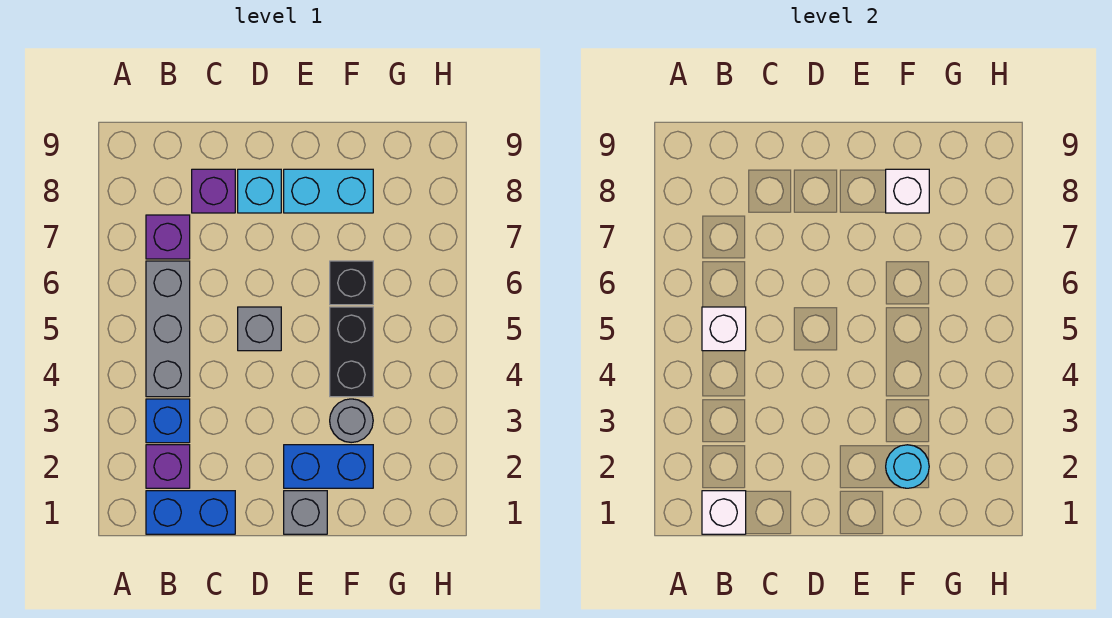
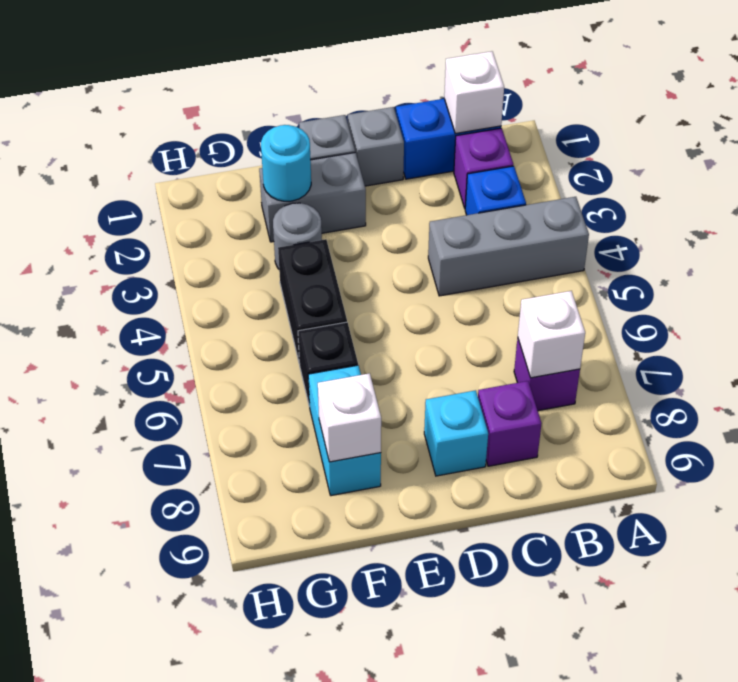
grey brick B4:B6 level 1 -> grey brick A4:C4 level 1
white brick B5 level 2 -> white brick B7 level 2
grey brick D5 level 1 -> grey brick D1 level 1
blue brick E2:F2 level 1 -> grey brick E2:F2 level 1
cyan brick E8:F8 level 1 -> cyan brick F7:F8 level 1

